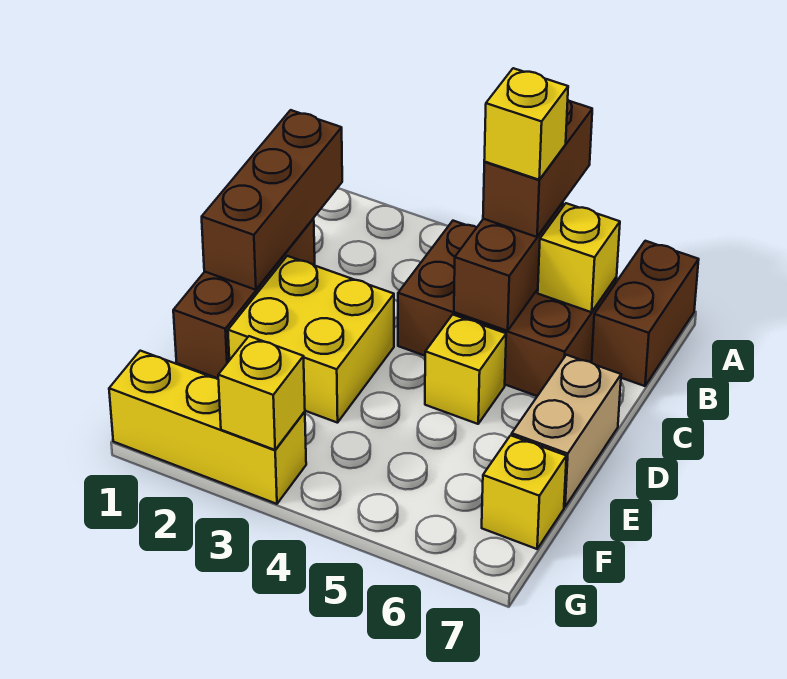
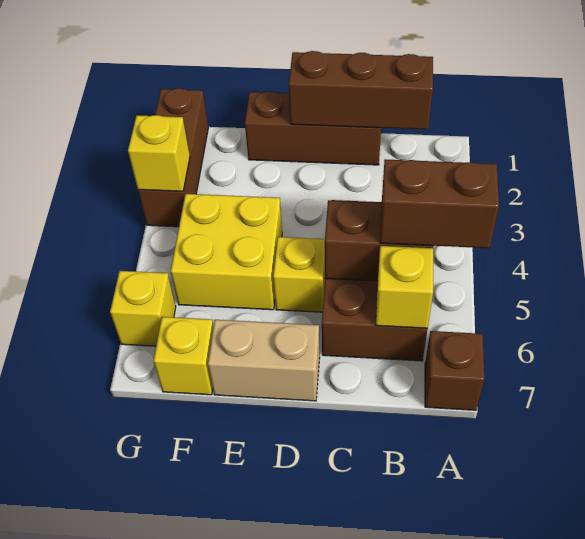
brown brick A7:B7 level 1 -> brown brick A7 level 1
yellow brick B5 level 4 -> yellow brick G6 level 1
yellow brick D2:E3 level 1 -> yellow brick E4:F5 level 1
yellow brick G1:G3 level 1 -> brown brick G1:G3 level 1

